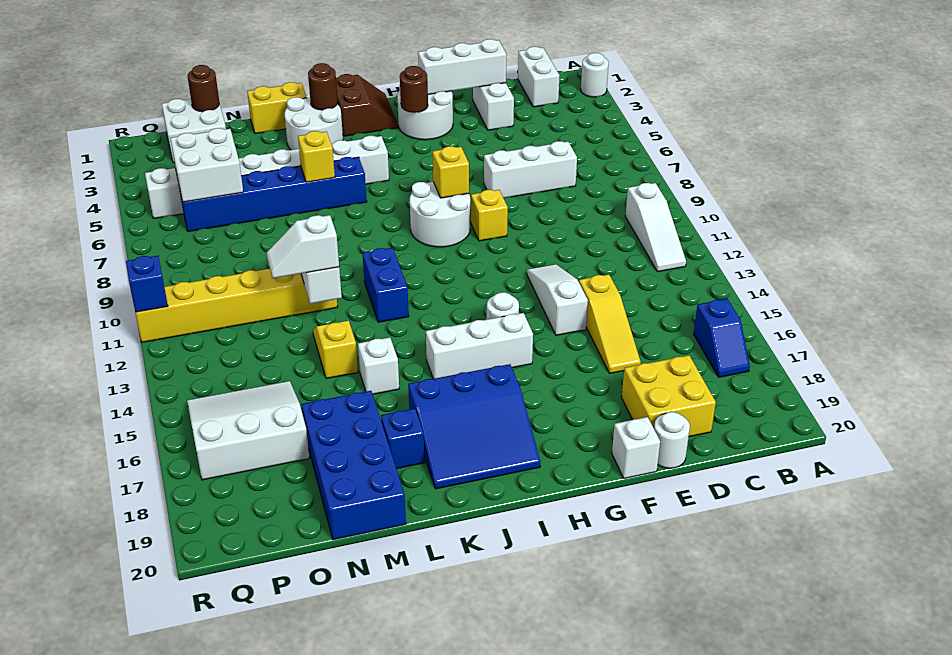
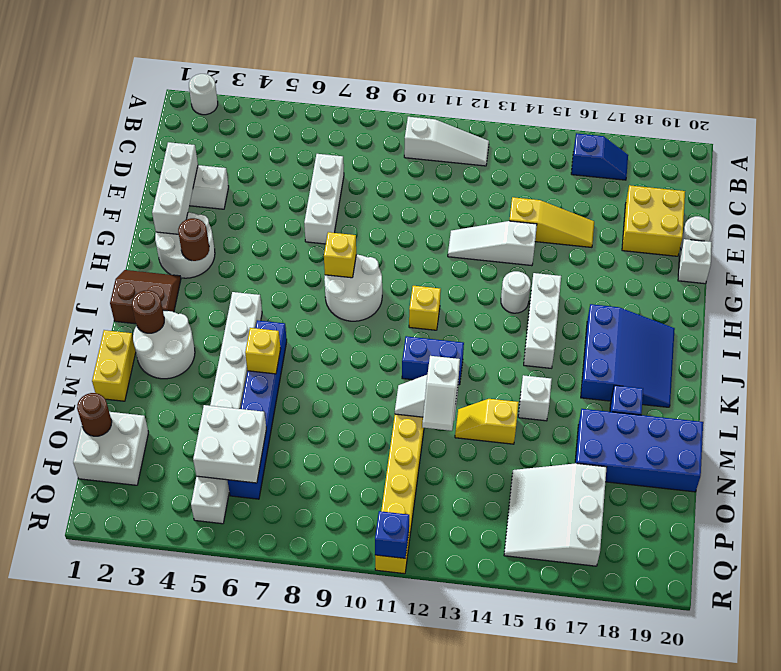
white brick C1:C2 level 1 -> none
yellow brick G9 level 1 -> yellow brick I11 level 1

